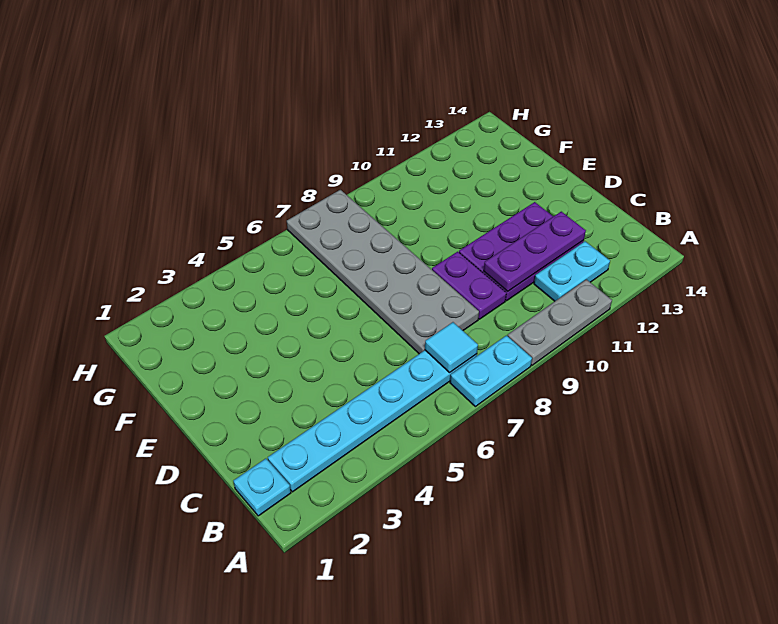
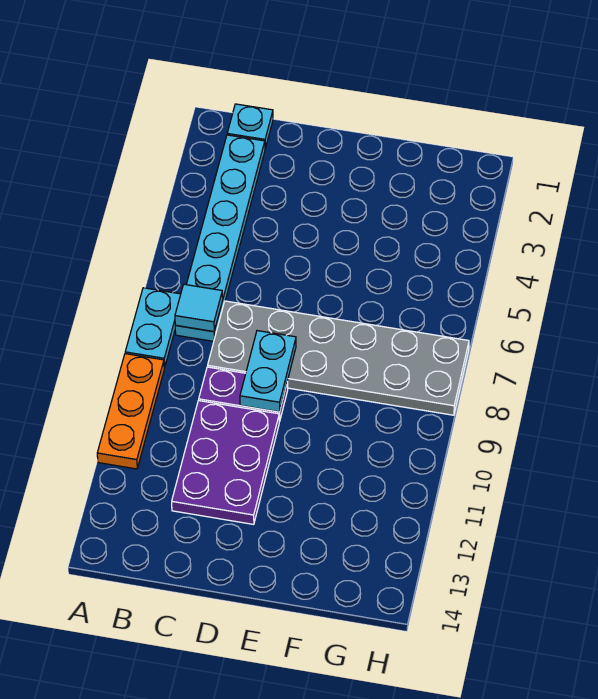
grey plate A9:A11 level 1 -> orange plate A9:A11 level 1
cyan plate B11:B12 level 1 -> cyan plate D8:D9 level 2
purple plate C10:C12 level 2 -> none

